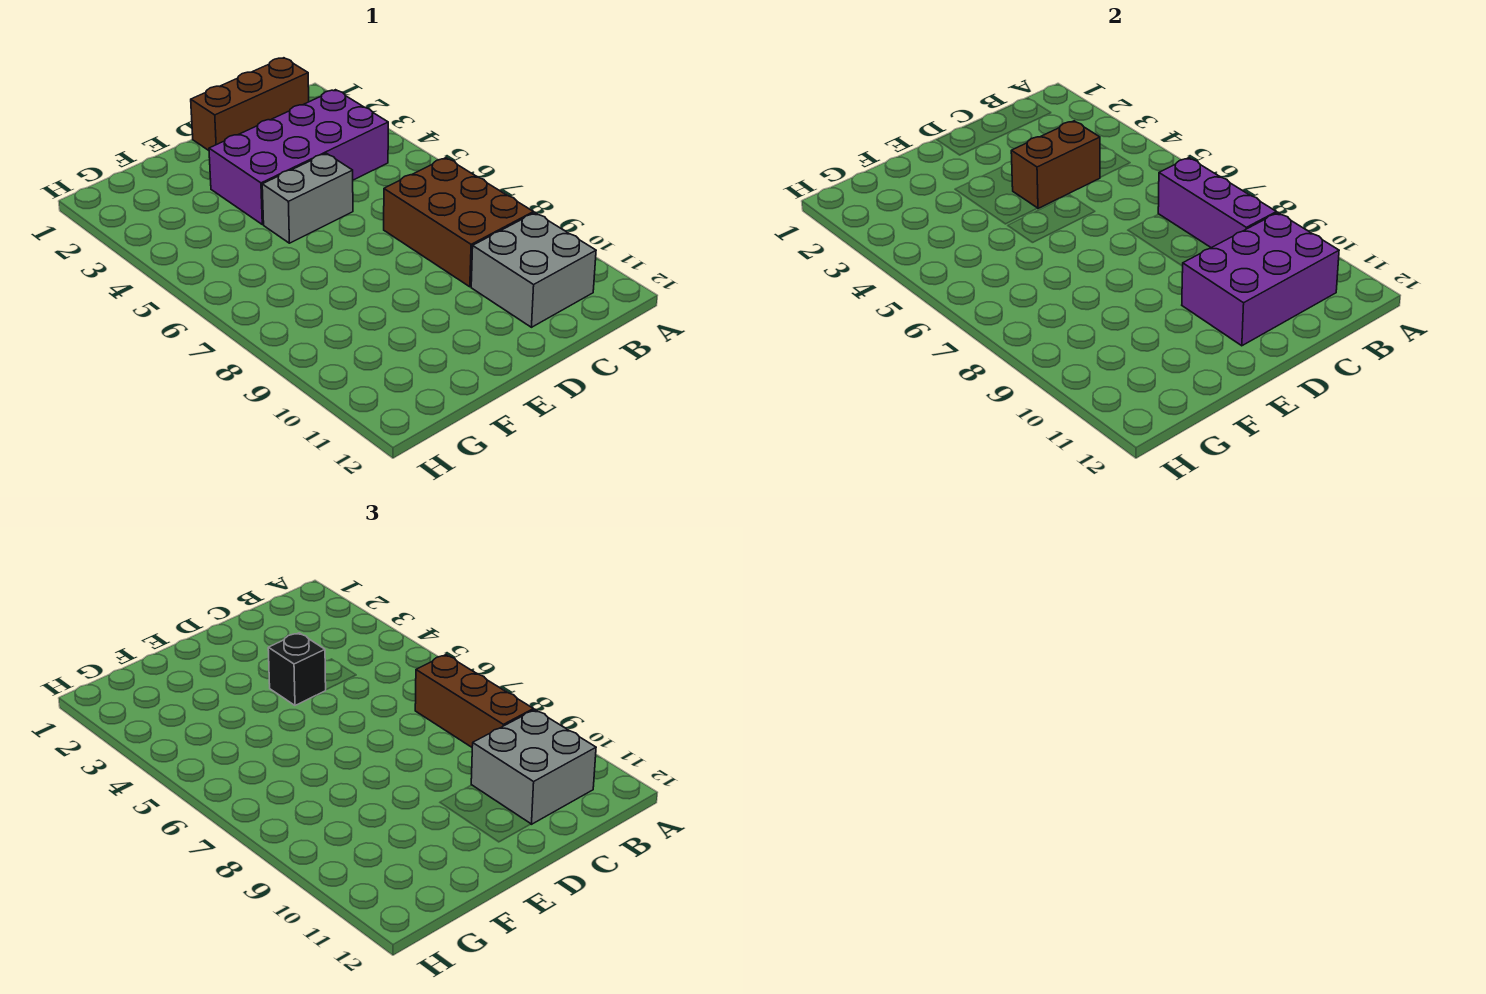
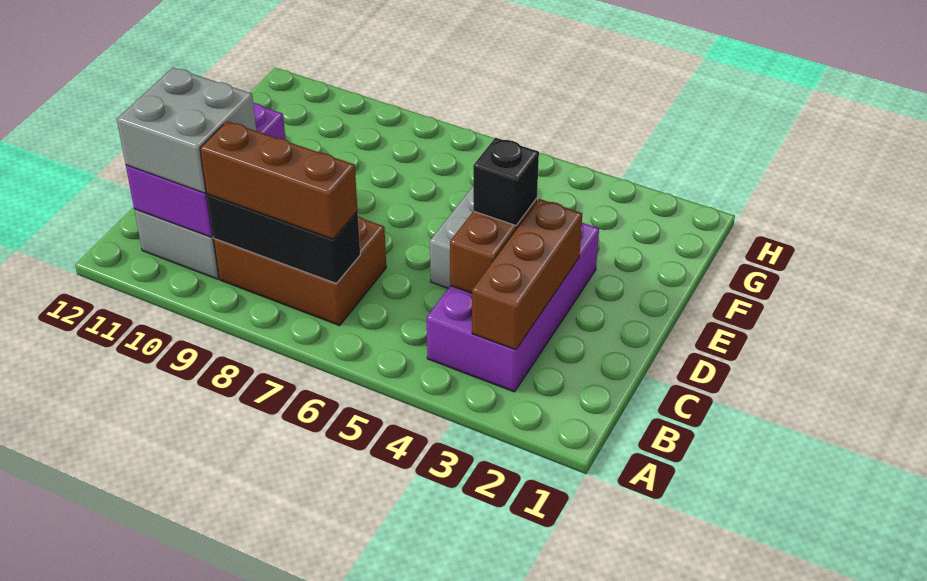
brown brick B1:D1 level 1 -> brown brick B3:D3 level 2
purple brick B7:B9 level 2 -> black brick B7:B9 level 2

